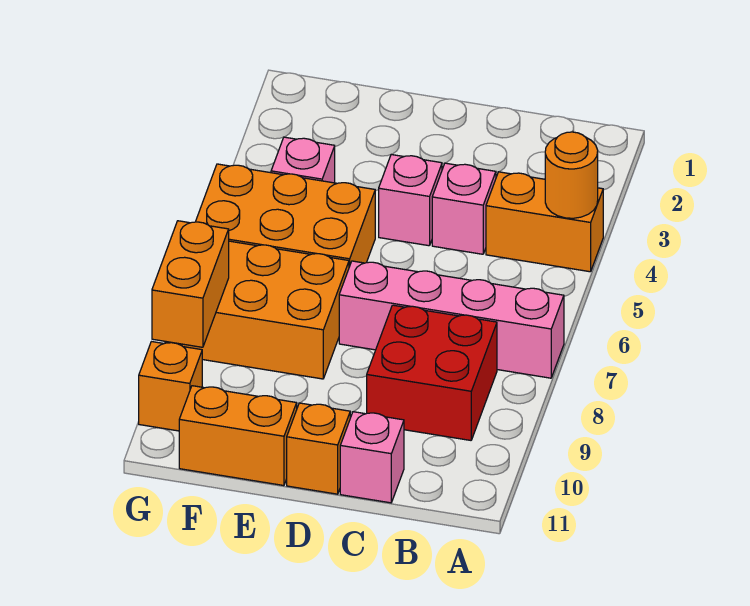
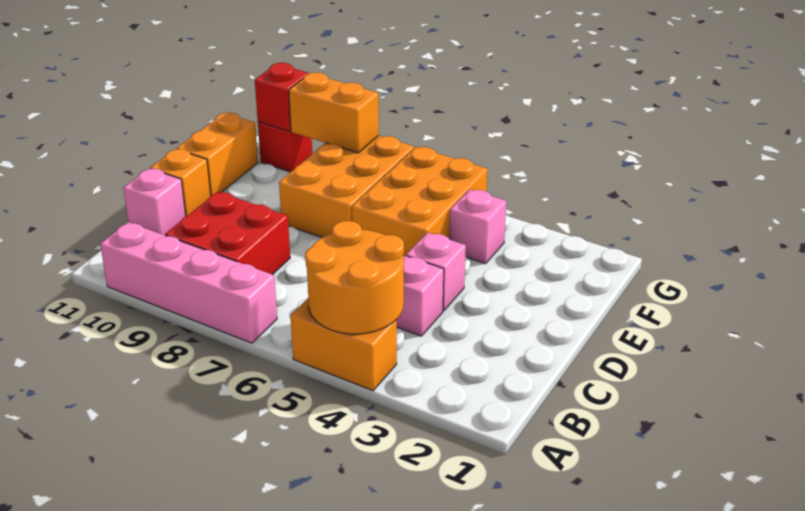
orange brick A4:B4 level 1 -> orange brick A4:A5 level 1
orange round brick A4 level 2 -> orange round brick A4:B5 level 2
pink brick A7:D7 level 1 -> pink brick A7:A10 level 1
orange brick G10 level 1 -> red brick G10 level 1
none -> red brick G10 level 2

